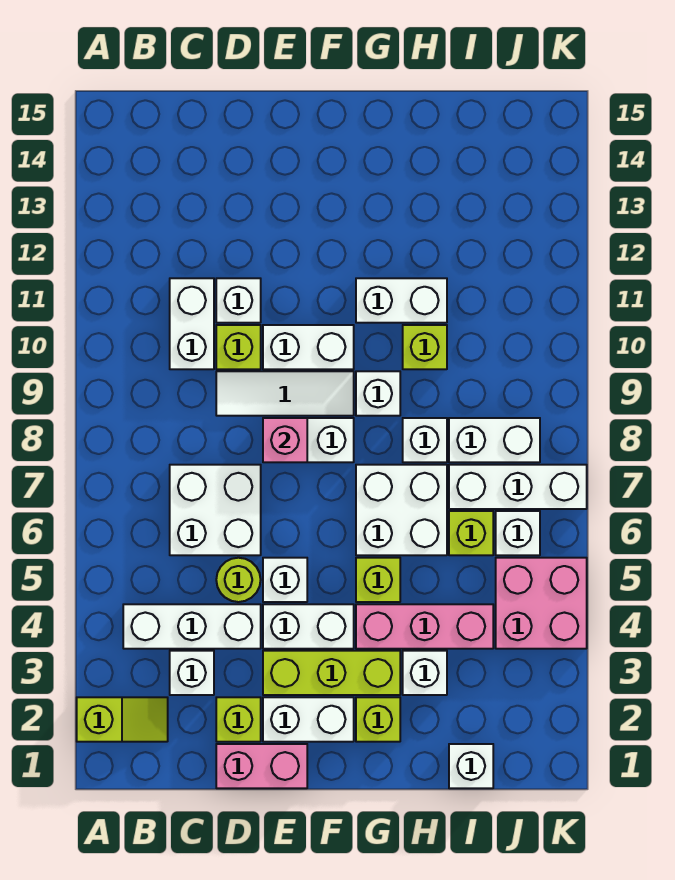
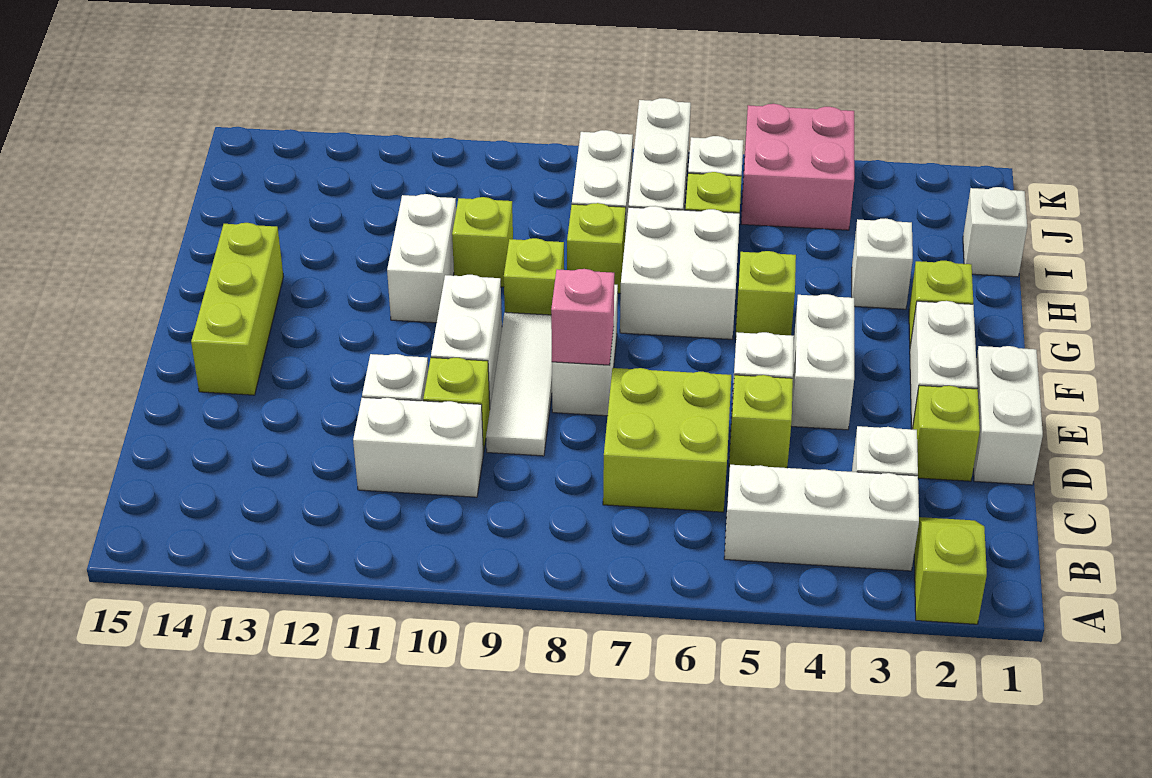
white brick B4:D4 level 1 -> white brick B3:B5 level 1
white brick C6:D7 level 1 -> lime brick C6:D7 level 1
pink brick D1:E1 level 1 -> white brick D1:E1 level 1
lime round brick D5 level 1 -> lime brick D5 level 1
lime brick E3:G3 level 1 -> lime brick E14:G14 level 1
pink brick G4:I4 level 1 -> none
white brick G9 level 1 -> lime brick G9 level 1
white brick H8 level 1 -> lime brick H8 level 1

